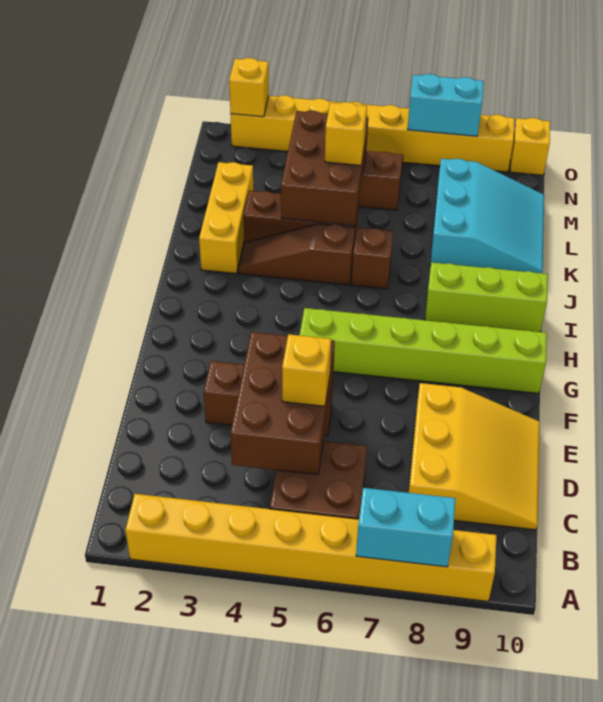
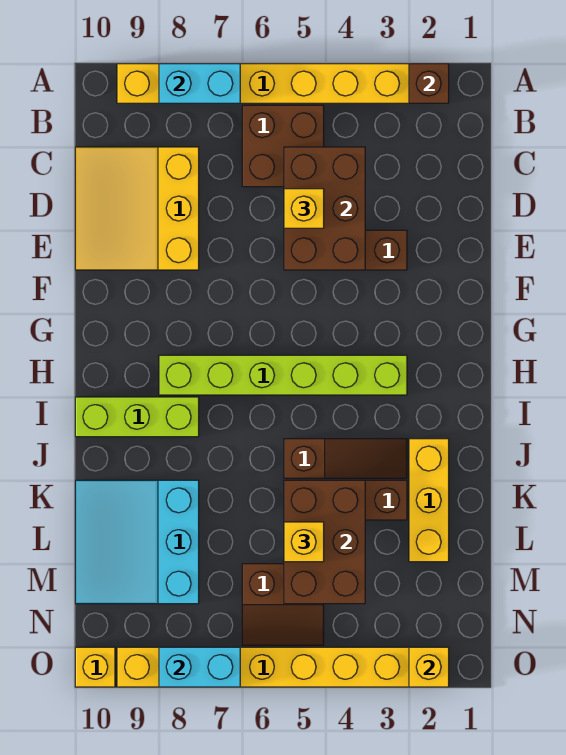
lime brick G5:G10 level 1 -> lime brick H3:H8 level 1
brown brick J6 level 1 -> brown brick A2 level 2

